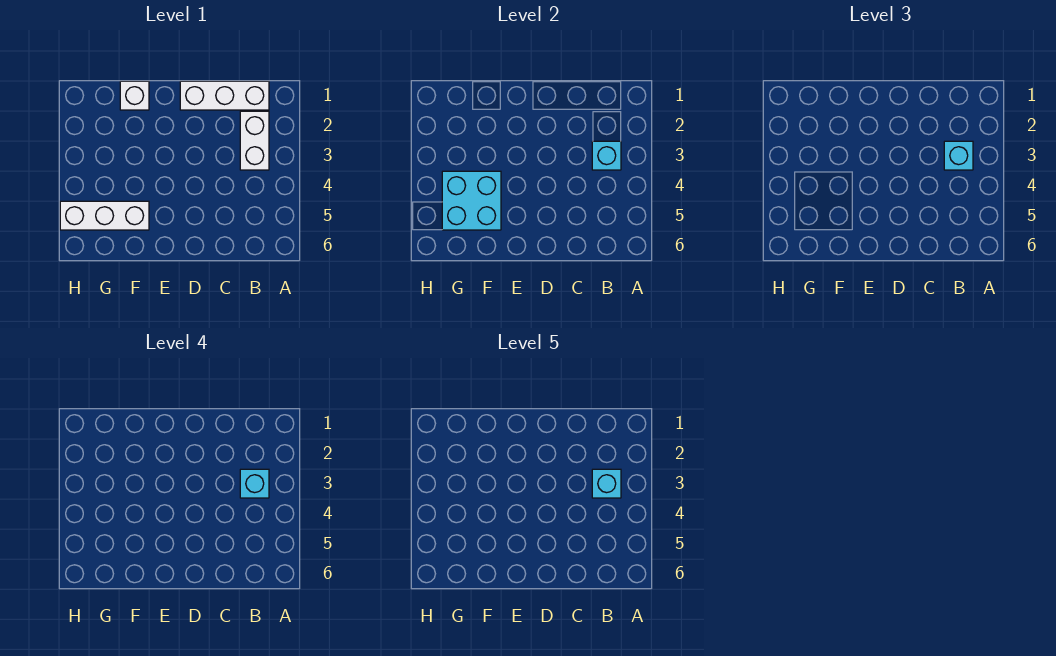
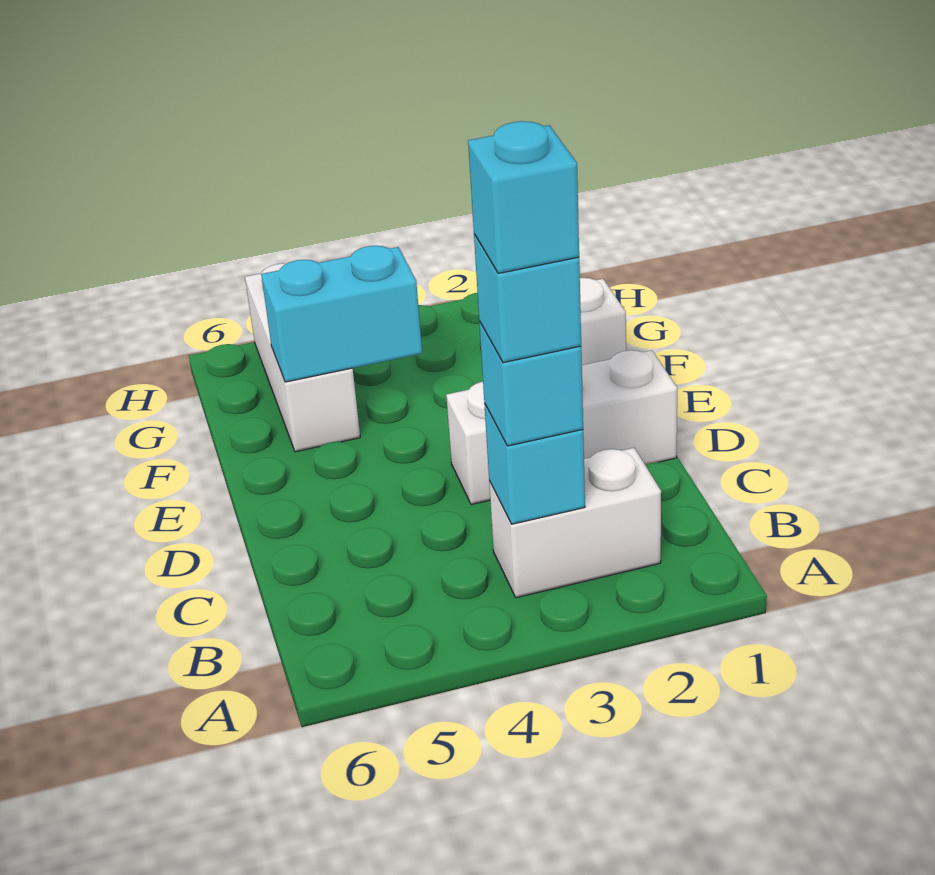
white brick B1:D1 level 1 -> white brick D1:D3 level 1
cyan brick F4:G5 level 2 -> cyan brick F4:F5 level 2

